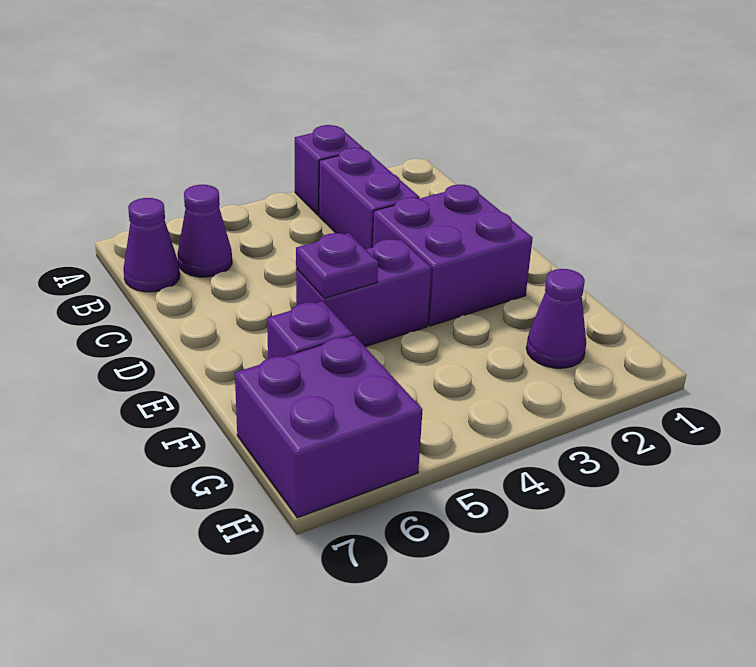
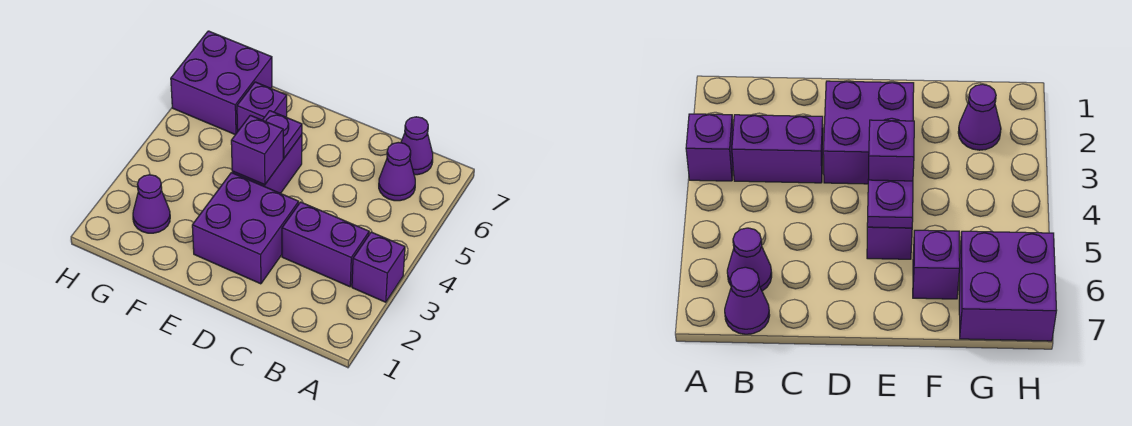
none -> purple brick E4 level 2

